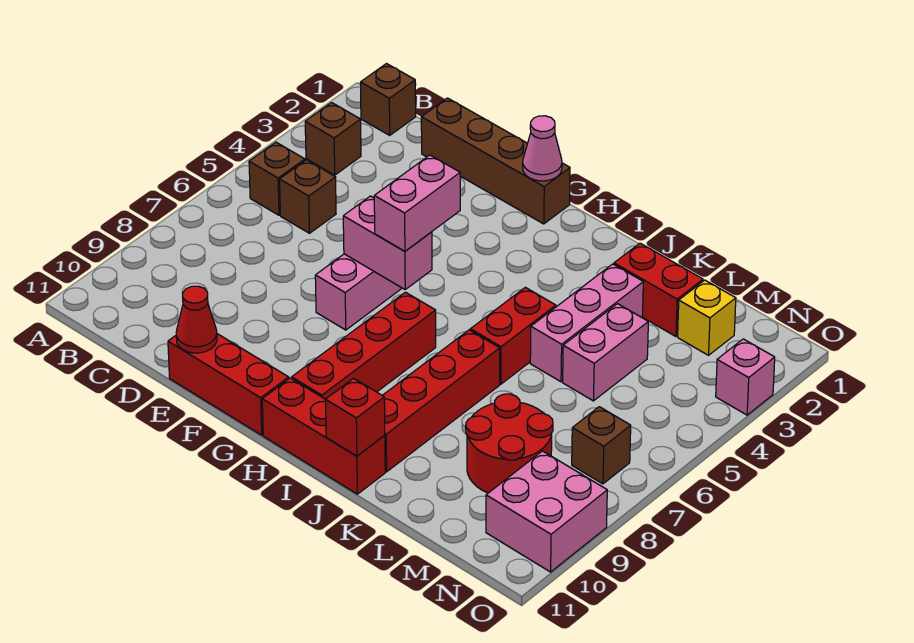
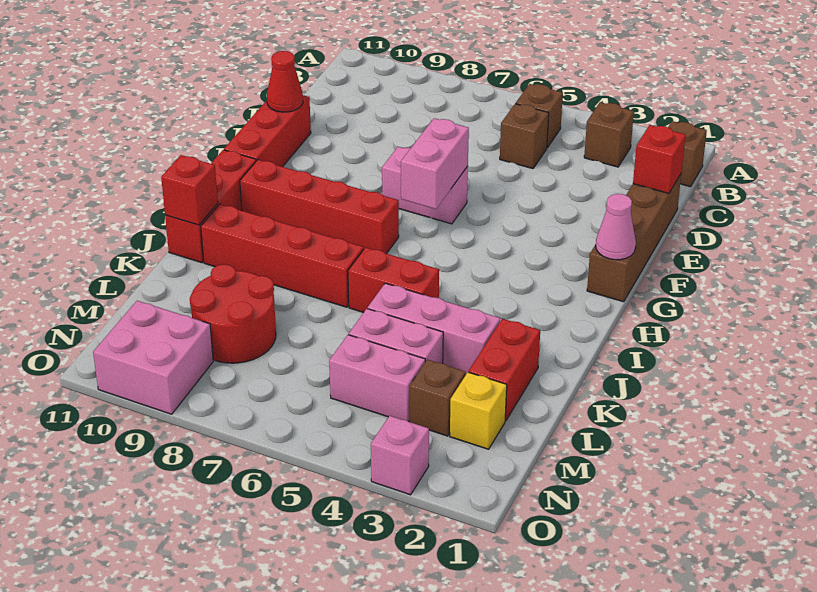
none -> red brick D1 level 2
pink brick G5:G6 level 3 -> pink brick M4:M5 level 1
brown brick N7 level 1 -> brown brick M3 level 1

